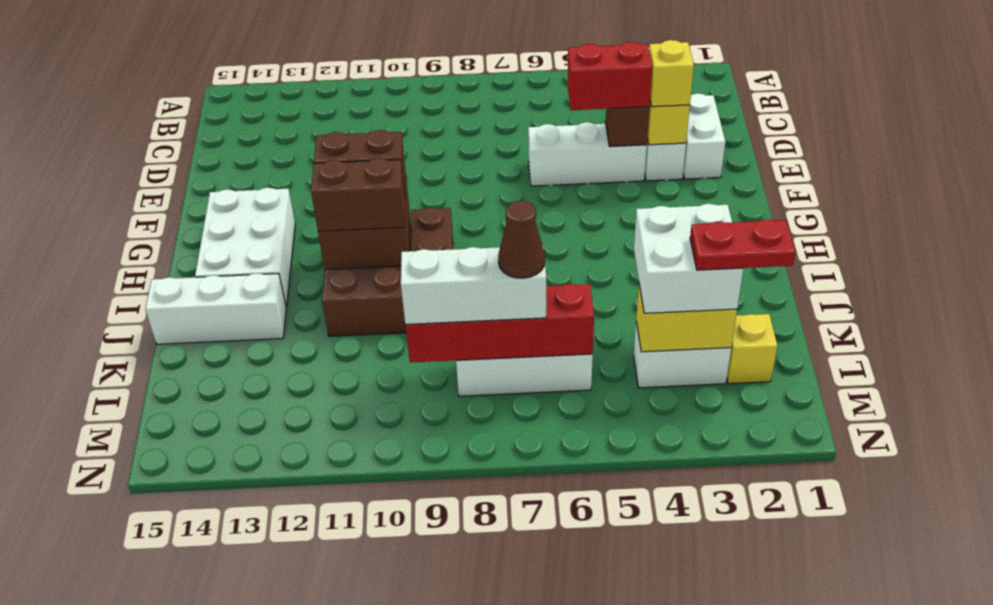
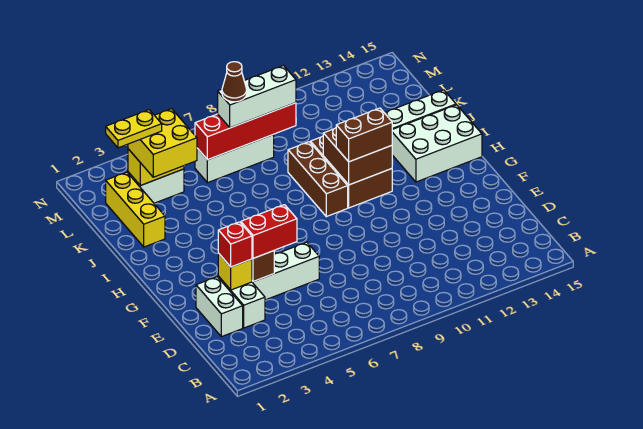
yellow brick E3 level 3 -> red brick E3 level 3
white brick G13:I14 level 1 -> white brick H13:I15 level 1
brown brick I10:I11 level 3 -> none
white brick K3:L4 level 3 -> yellow brick K3:L4 level 3
yellow brick L2 level 1 -> yellow brick J2:L2 level 1
red plate L2:L3 level 4 -> yellow plate L2:L3 level 4

